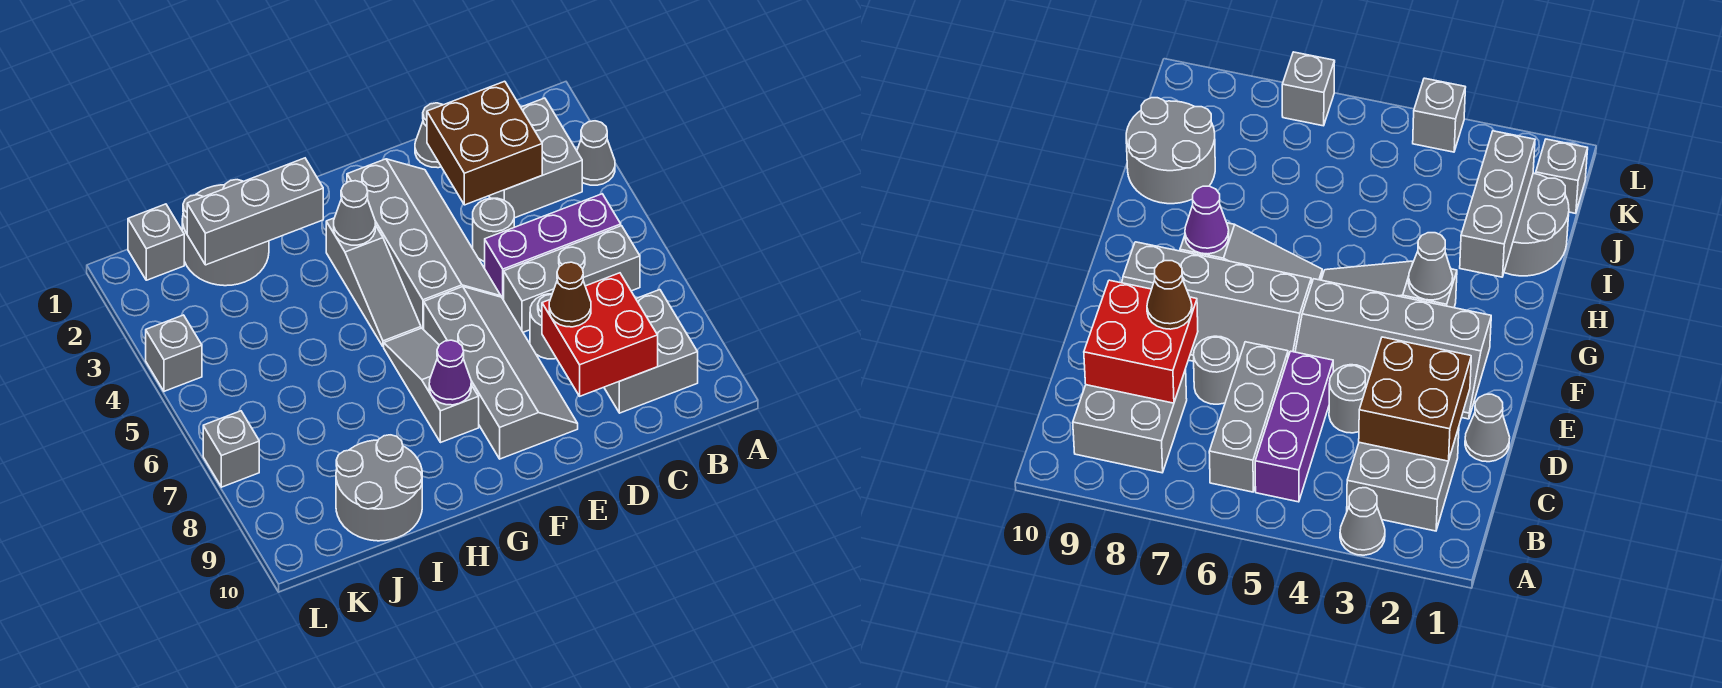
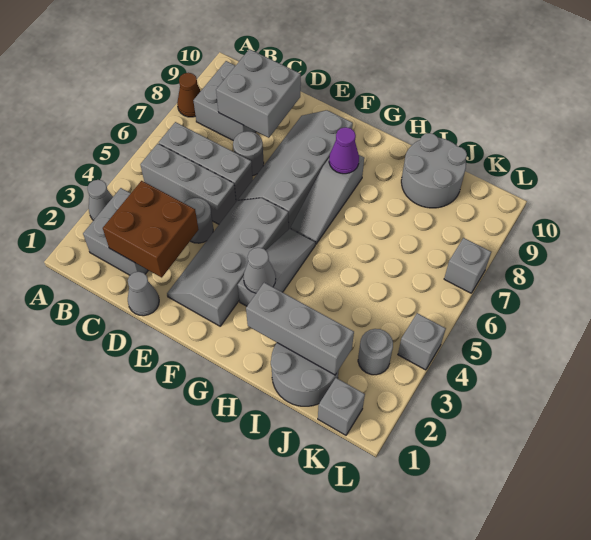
purple brick B5:D5 level 1 -> grey brick B5:D5 level 1
red brick C8:D9 level 2 -> grey brick C8:D9 level 2
brown cone D8 level 3 -> brown cone A8 level 1
none -> grey round brick K3 level 1

